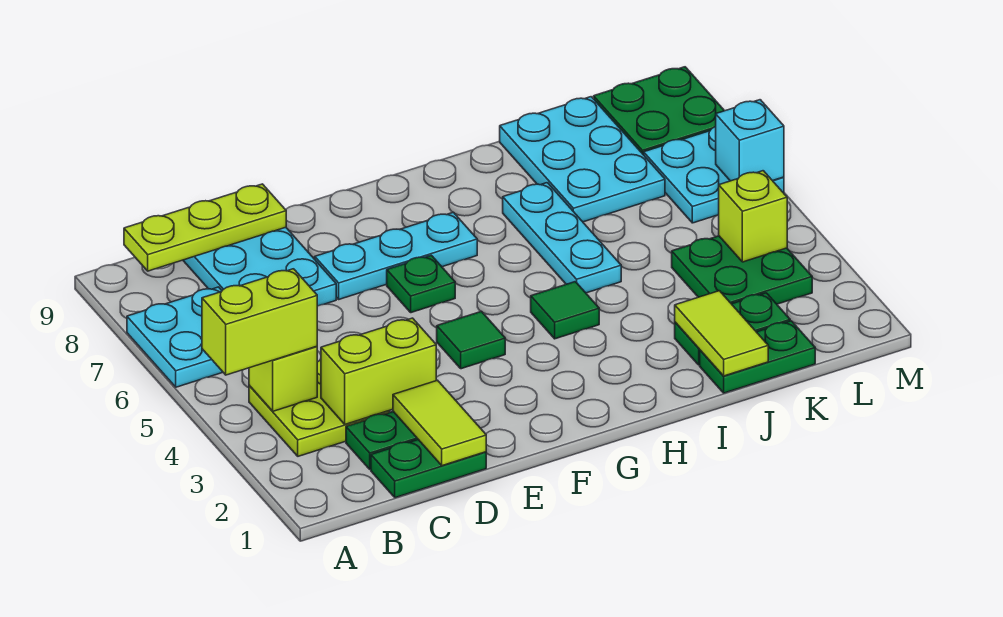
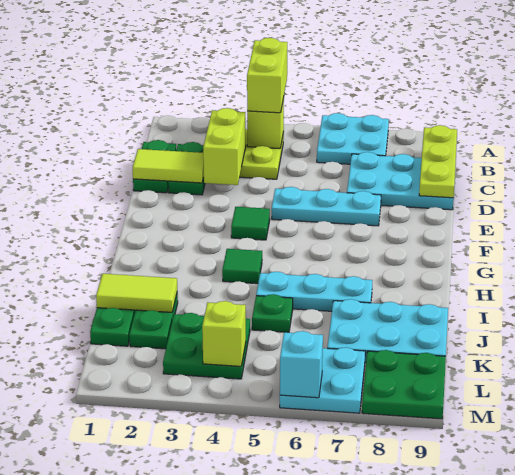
cyan plate E7:G7 level 1 -> cyan plate E5:E7 level 1
green plate F6 level 1 -> green plate J5 level 1

